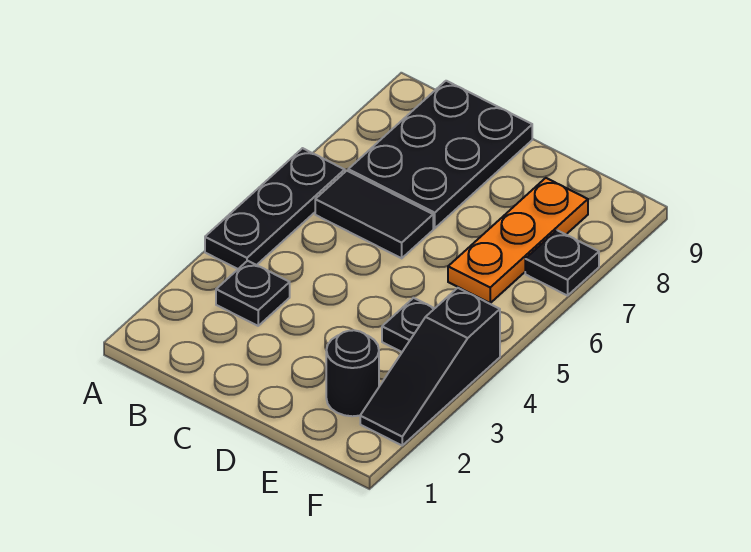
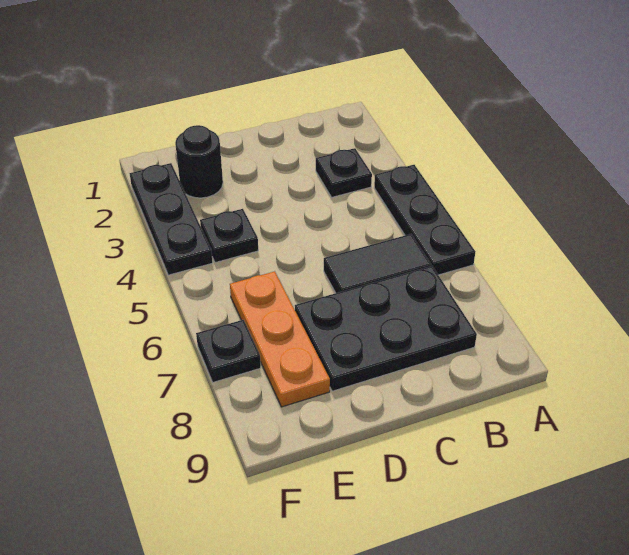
black plate B7:C9 level 1 -> black plate B7:D8 level 1
black slope F2:F4 level 1 top 4 -> black plate F2:F4 level 1

